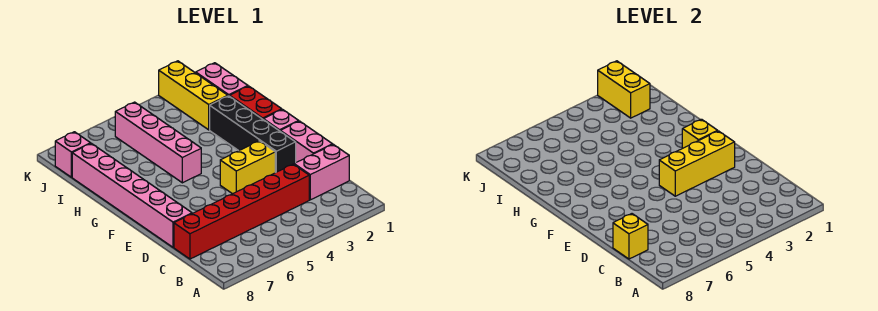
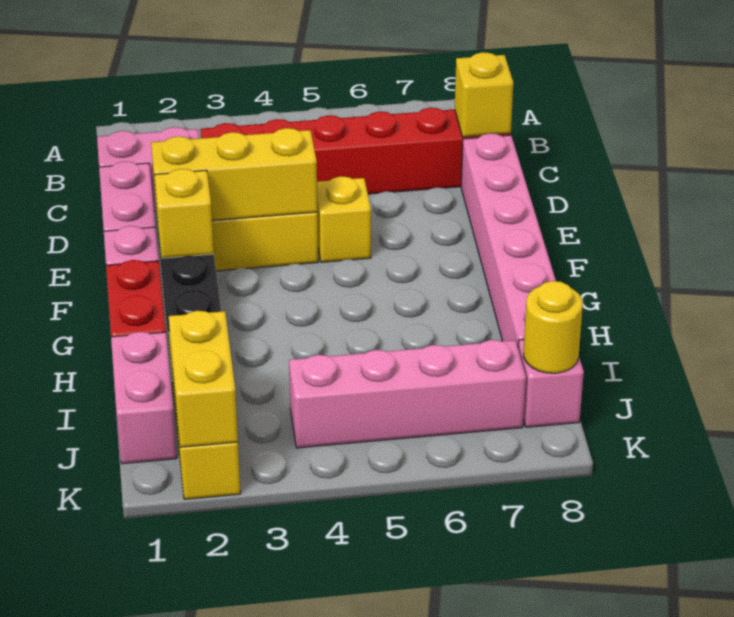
none -> yellow brick E5 level 1
pink brick G5:J5 level 1 -> pink brick J4:J7 level 1
none -> yellow round brick J8 level 2

